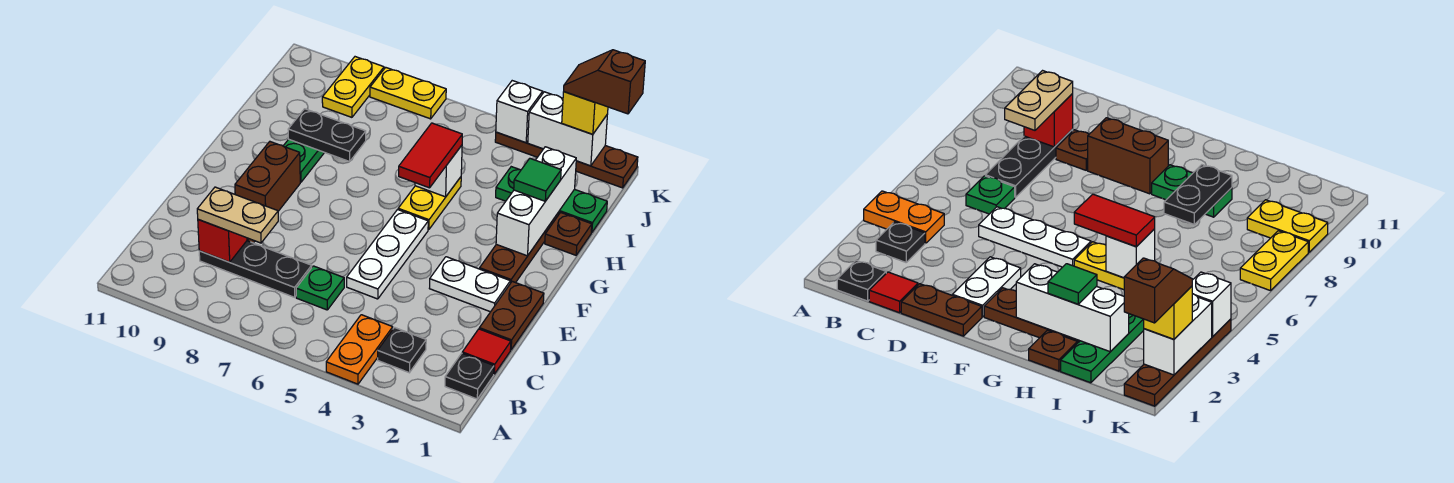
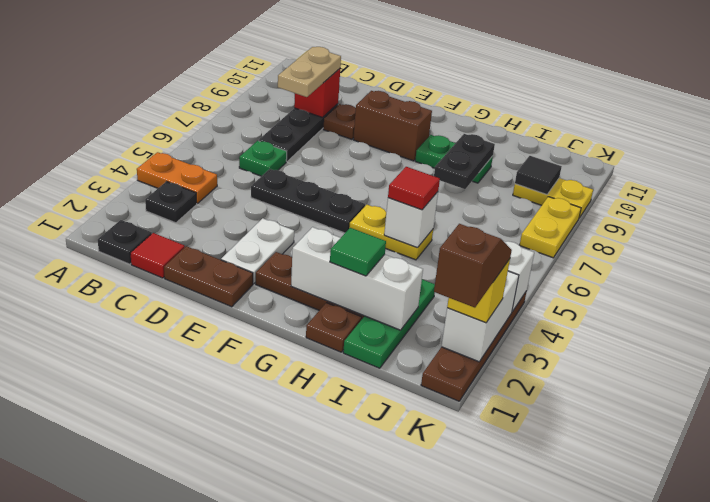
white plate D5:F5 level 1 -> black plate D5:F5 level 1
red tile G5:H5 level 3 -> red tile H5 level 3
none -> black tile J9 level 2

